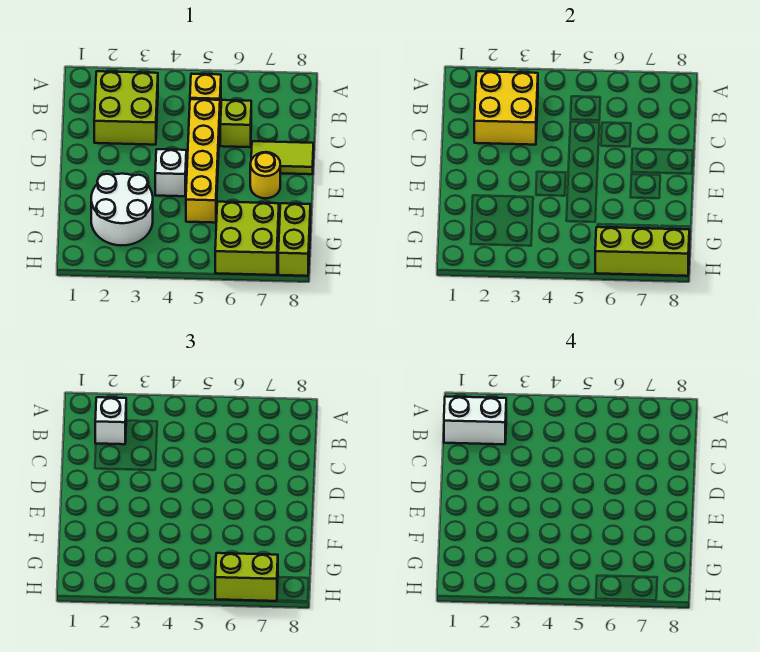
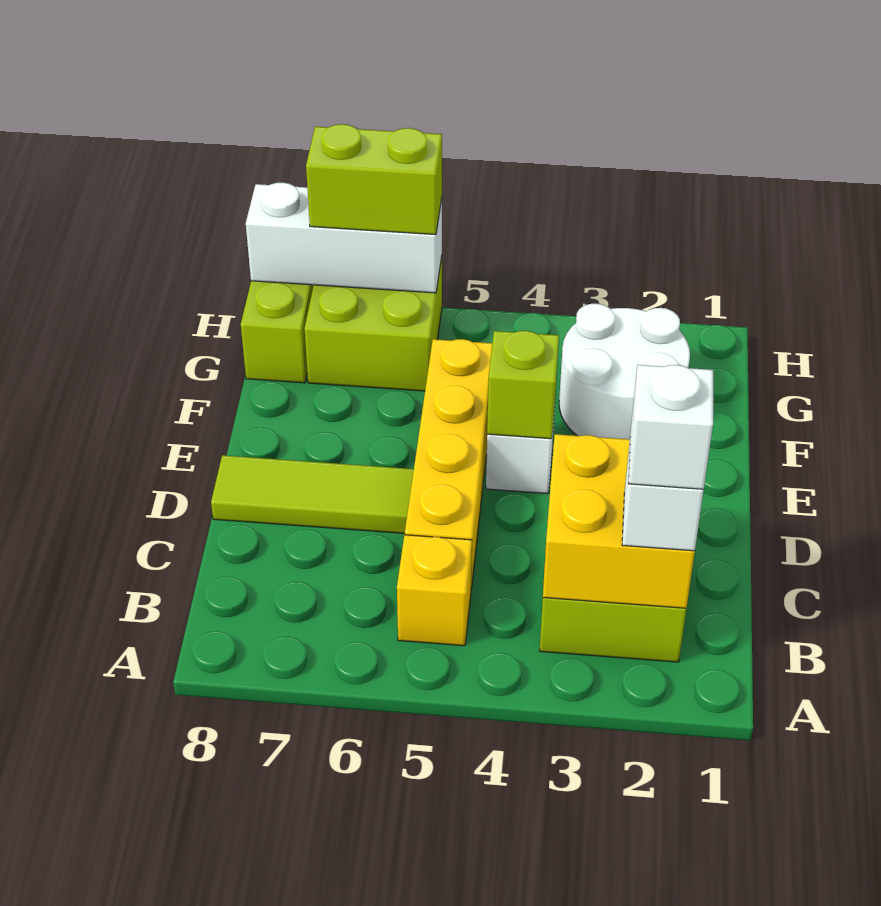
white brick B1:B2 level 4 -> white brick B2 level 4
lime brick C6 level 1 -> lime brick E4 level 2
lime tile D7:D8 level 1 -> lime tile D6:D8 level 1
yellow round brick E7 level 1 -> none
lime brick H6:H8 level 2 -> white brick H6:H8 level 2

